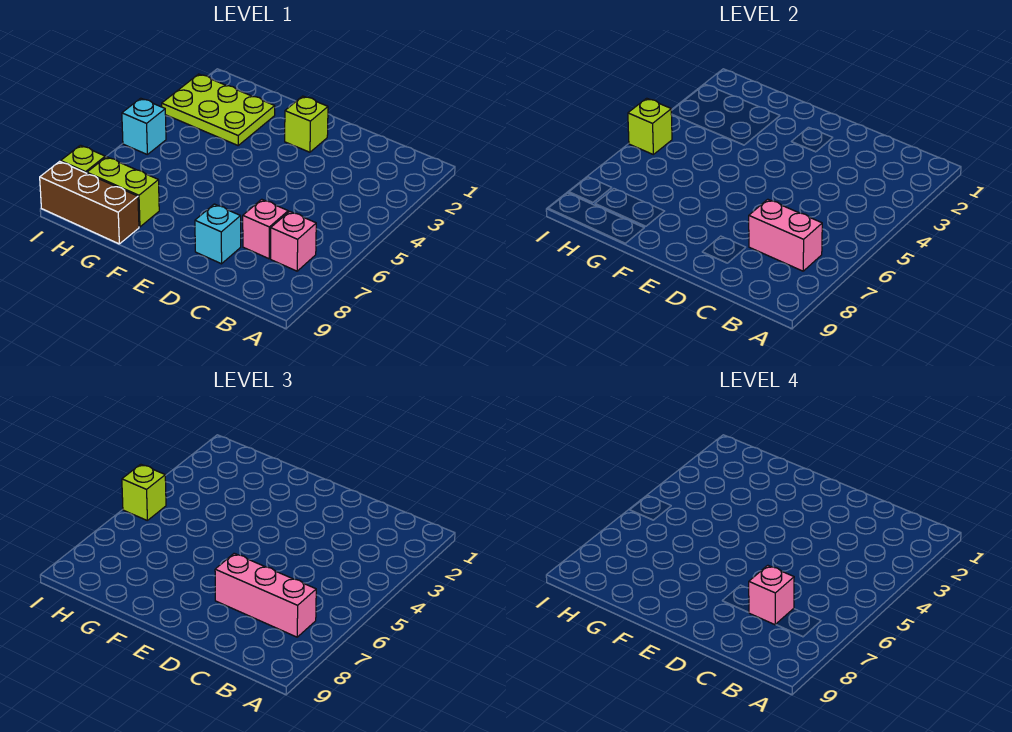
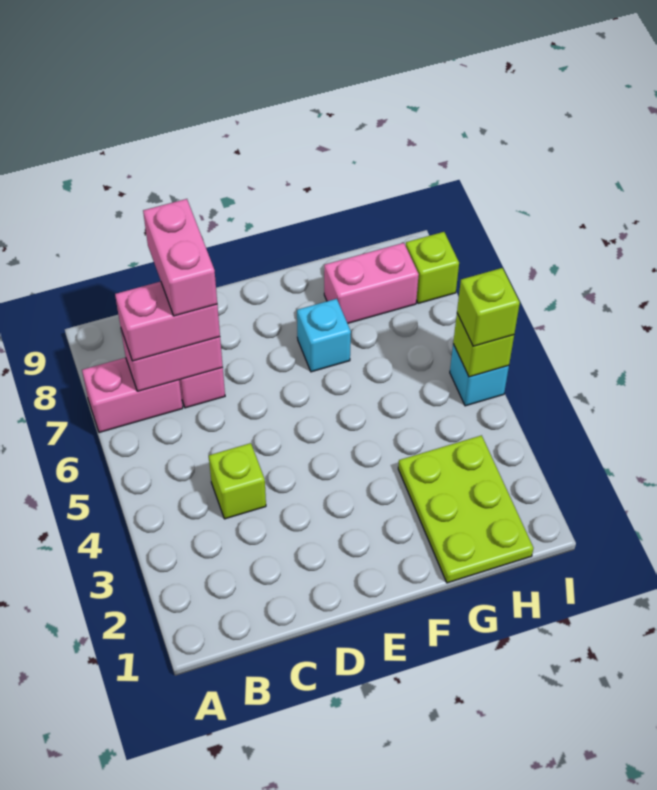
pink brick B7 level 1 -> pink brick A7:B7 level 1
pink brick B7:D7 level 3 -> pink brick B7:C7 level 3
pink brick C7 level 4 -> pink brick C7:C8 level 4
cyan brick D8 level 1 -> cyan brick F7 level 1
lime brick E2 level 1 -> lime brick C4 level 1
lime plate G2:I3 level 1 -> lime plate G1:H3 level 1
lime brick G8:H8 level 1 -> pink brick G8:H8 level 1
brown brick G9:I9 level 1 -> none

